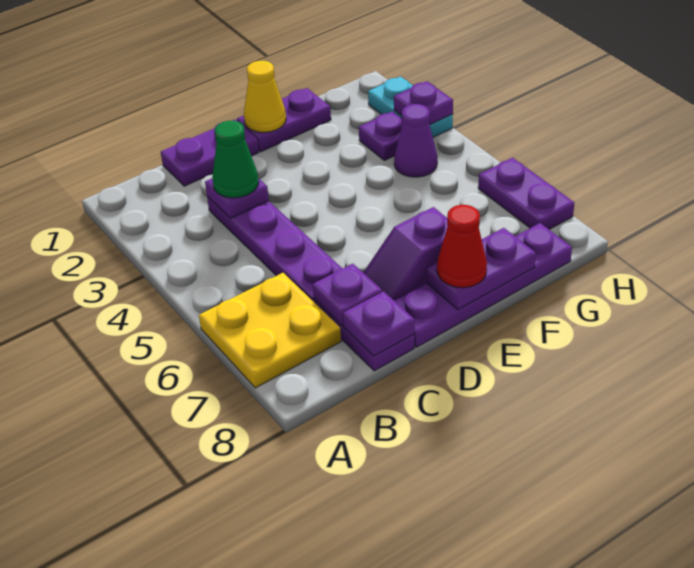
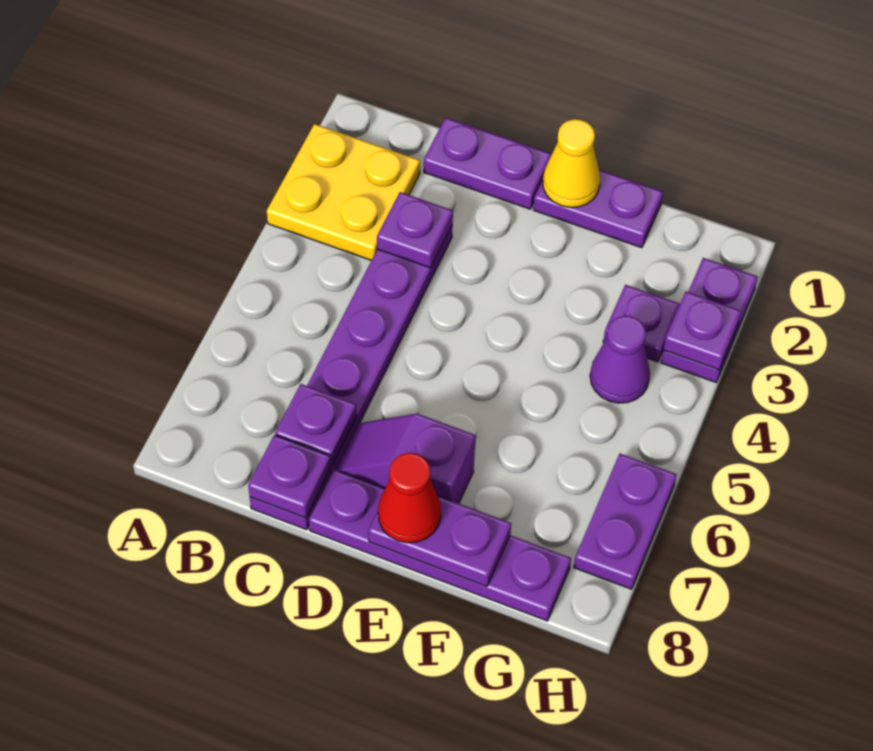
yellow plate A6:B7 level 1 -> yellow plate A2:B3 level 1
green cone C3 level 3 -> none
cyan plate H2:H3 level 1 -> purple plate H2:H3 level 1

